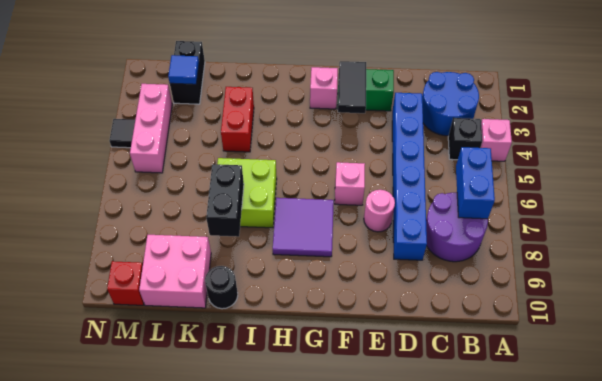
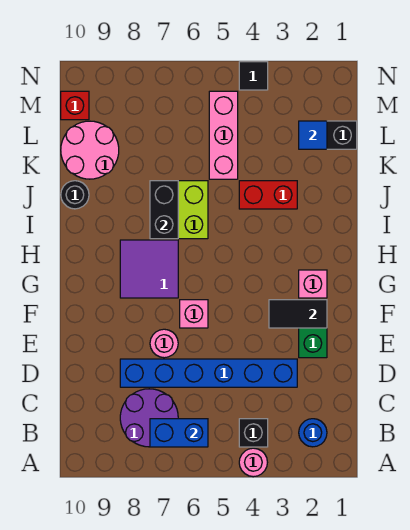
pink brick A4 level 1 -> pink round brick A4 level 1
blue round brick B2:C3 level 1 -> blue round brick B2 level 1
black brick J7:J8 level 2 -> black brick I7:J7 level 2
pink brick K9:L10 level 1 -> pink round brick K9:L10 level 1
pink brick M3:M5 level 1 -> pink brick K5:M5 level 1

